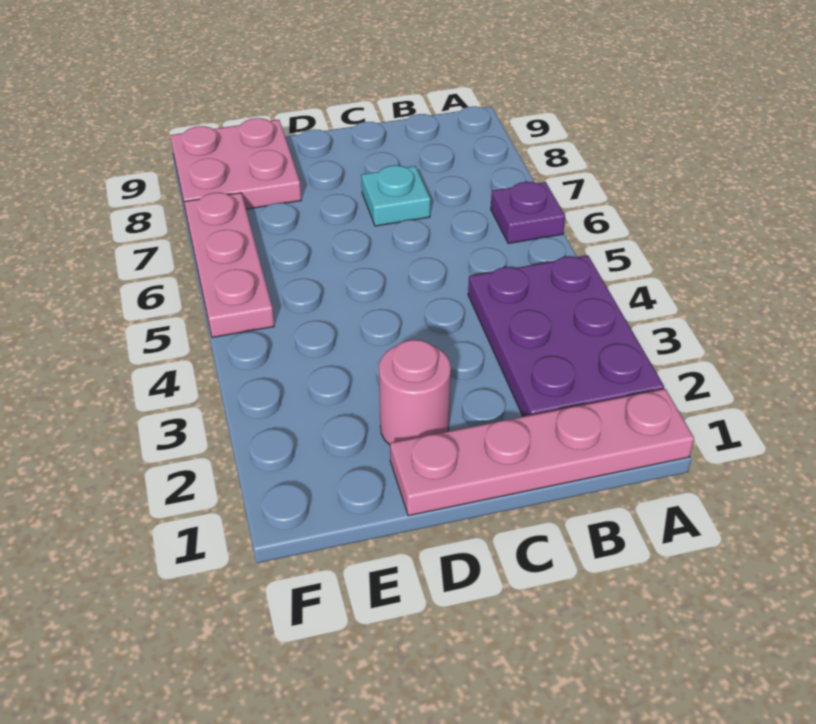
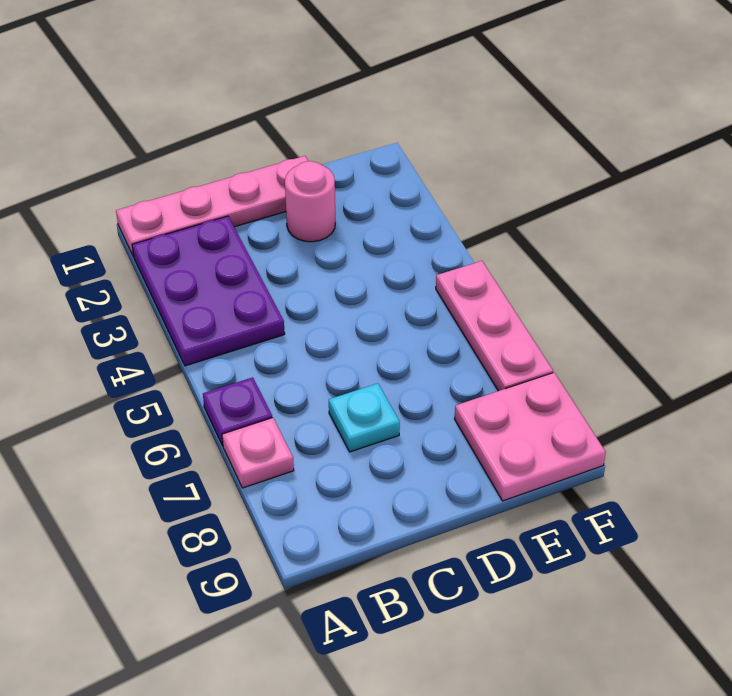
none -> pink plate A7 level 1

